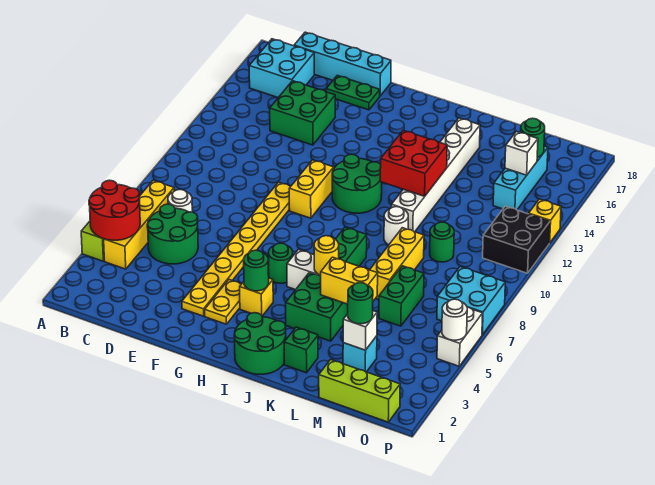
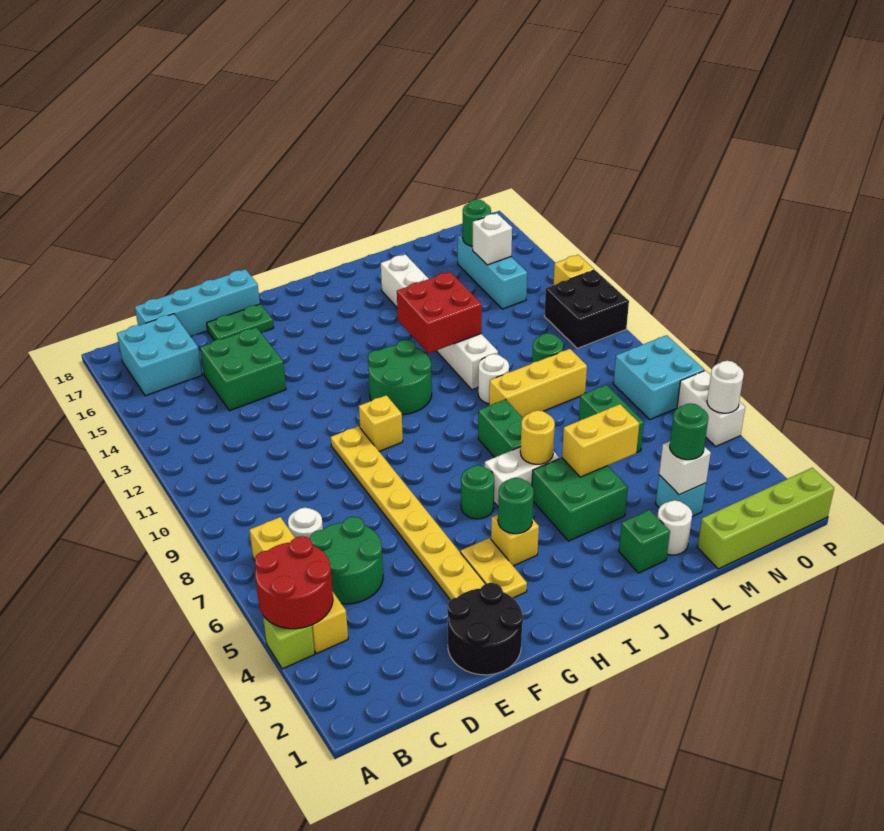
none -> black round brick E1:F2 level 1
yellow brick G10:G11 level 1 -> yellow brick G10 level 1
green round brick I1:J2 level 1 -> none
none -> white round brick L2 level 1
yellow brick L7:L9 level 1 -> yellow brick K9:M9 level 1
lime brick M1:O1 level 1 -> lime brick M1:P1 level 1

